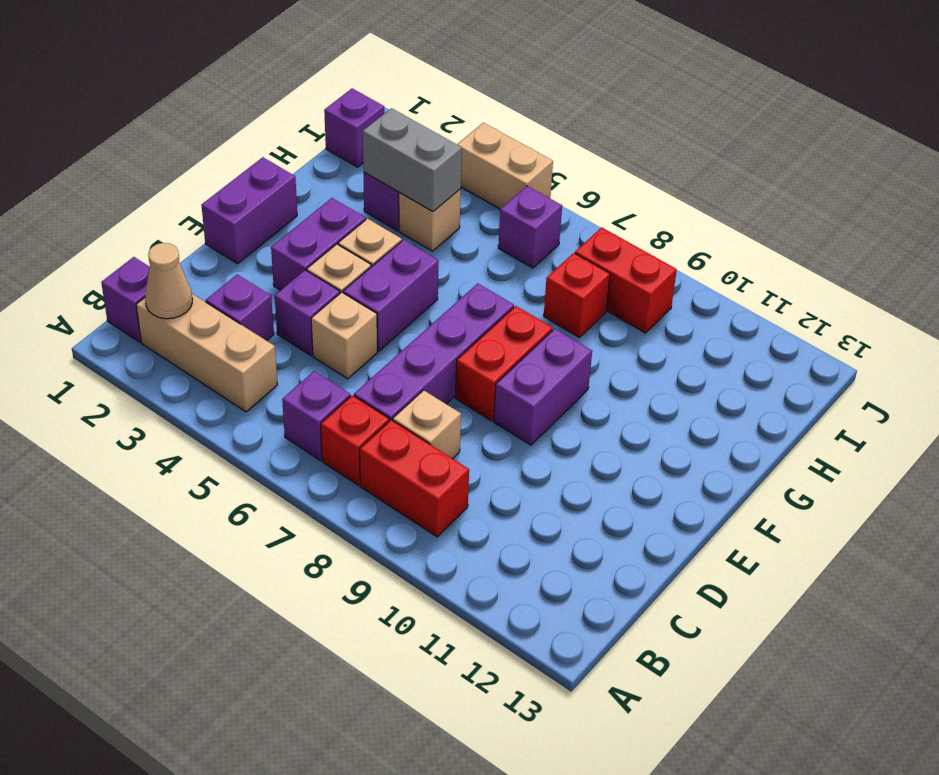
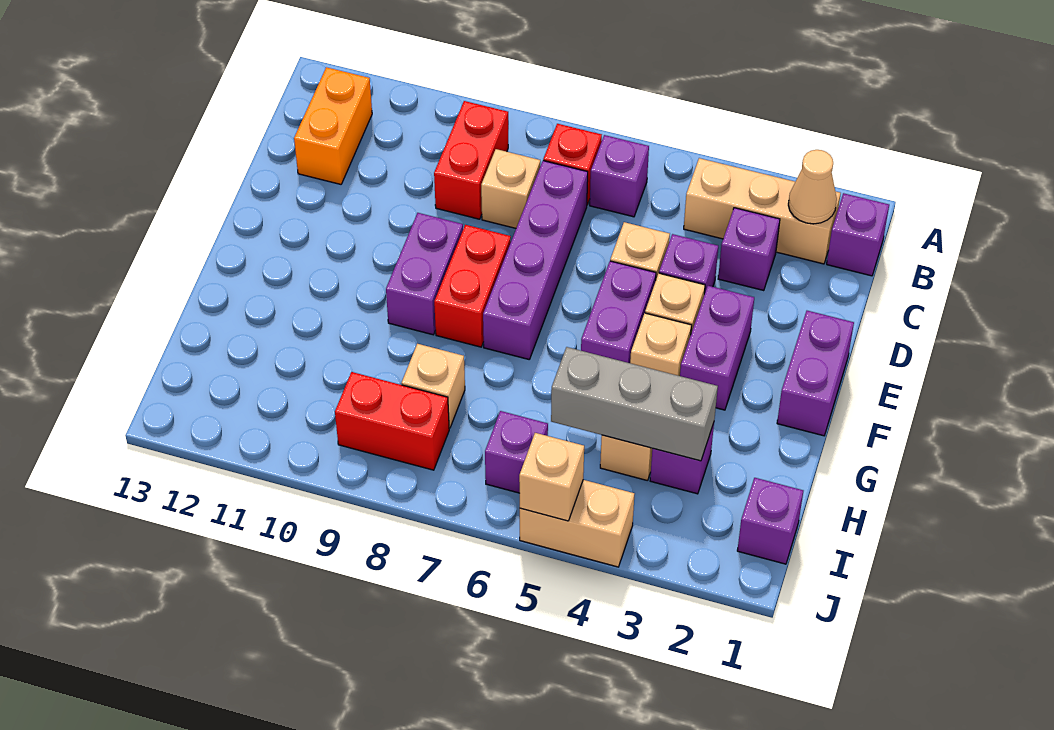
red brick B8:B9 level 1 -> red brick B9:C9 level 1
none -> orange brick B12:C12 level 1
grey brick H3:H4 level 2 -> grey brick H3:H5 level 2
red brick H8 level 1 -> tan brick H8 level 1
none -> tan brick J5 level 2

